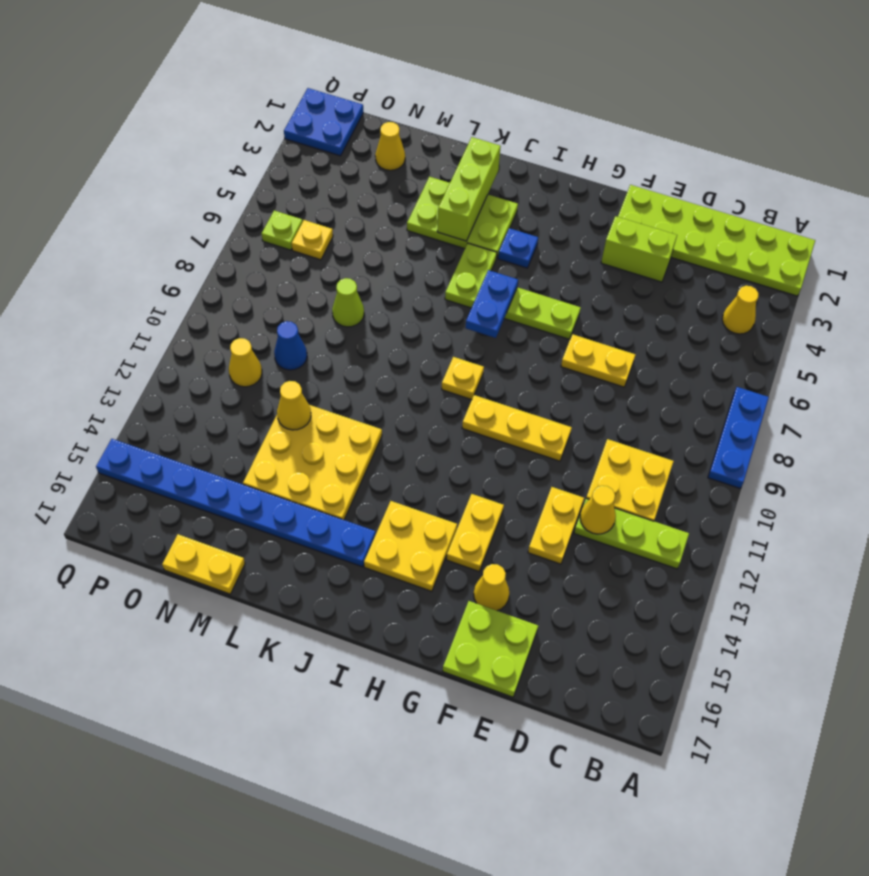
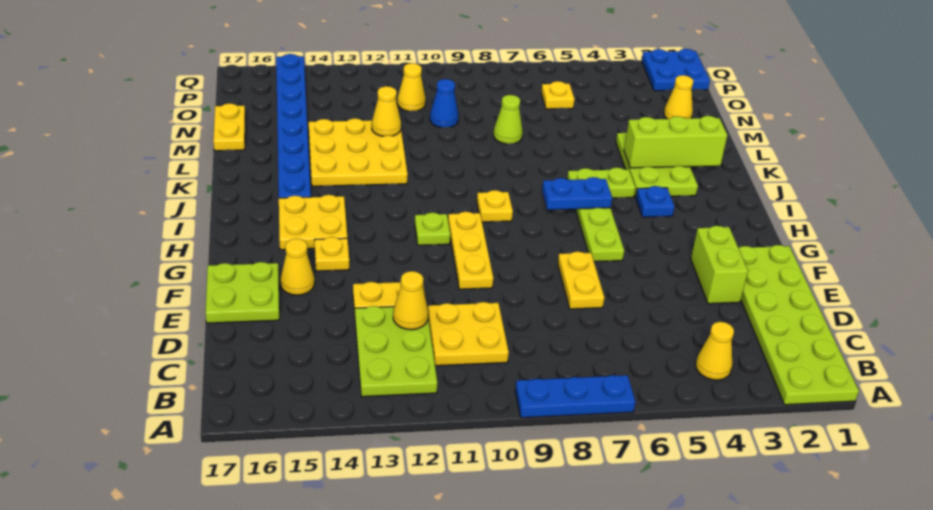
lime plate B12:D12 level 1 -> lime plate B12:D13 level 1
yellow plate G13:G14 level 1 -> yellow plate G14 level 1
lime plate P6 level 1 -> lime plate H11 level 1

